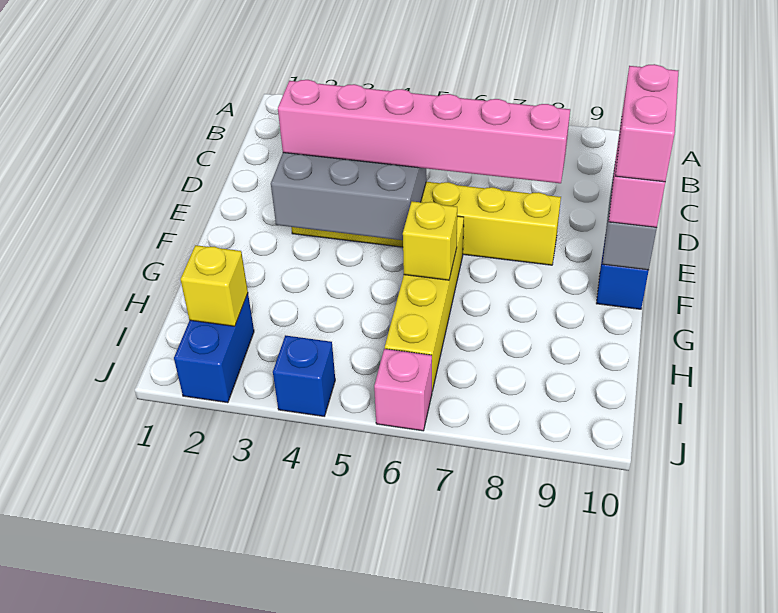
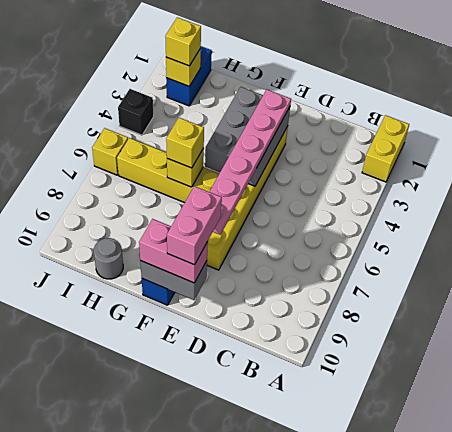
none -> yellow brick A1:A2 level 1
pink brick E3:E8 level 3 -> pink plate E3:E8 level 3
pink brick E10:F10 level 4 -> pink brick E9:E10 level 4
none -> yellow brick G6 level 3
none -> grey round brick H10 level 1
blue brick I2:J2 level 1 -> blue brick I1:I2 level 1
none -> yellow brick I2 level 3
blue brick J4 level 1 -> black brick J4 level 1
pink brick J6 level 1 -> yellow brick J6 level 1

